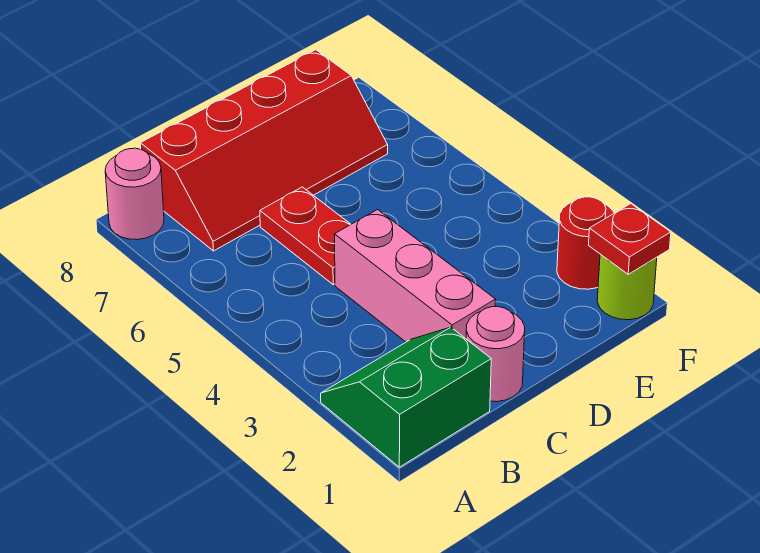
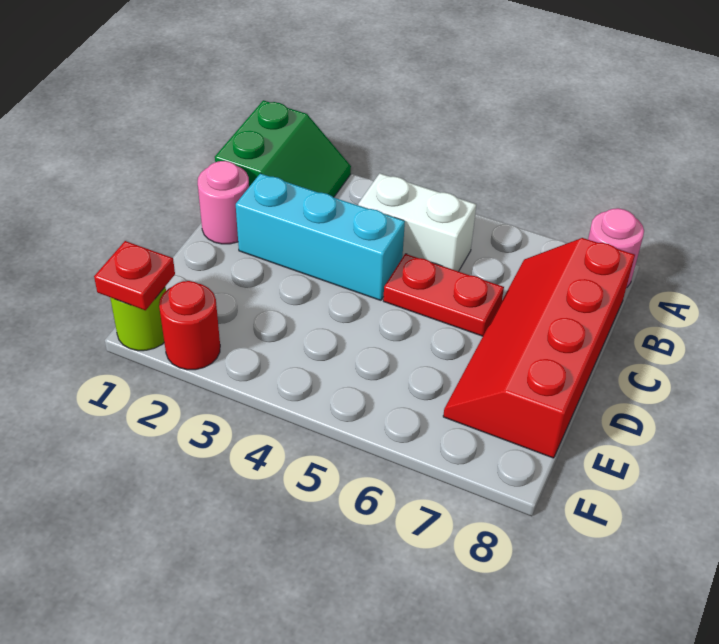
none -> white brick B4:B5 level 1
pink brick C2:C4 level 1 -> cyan brick C2:C4 level 1

